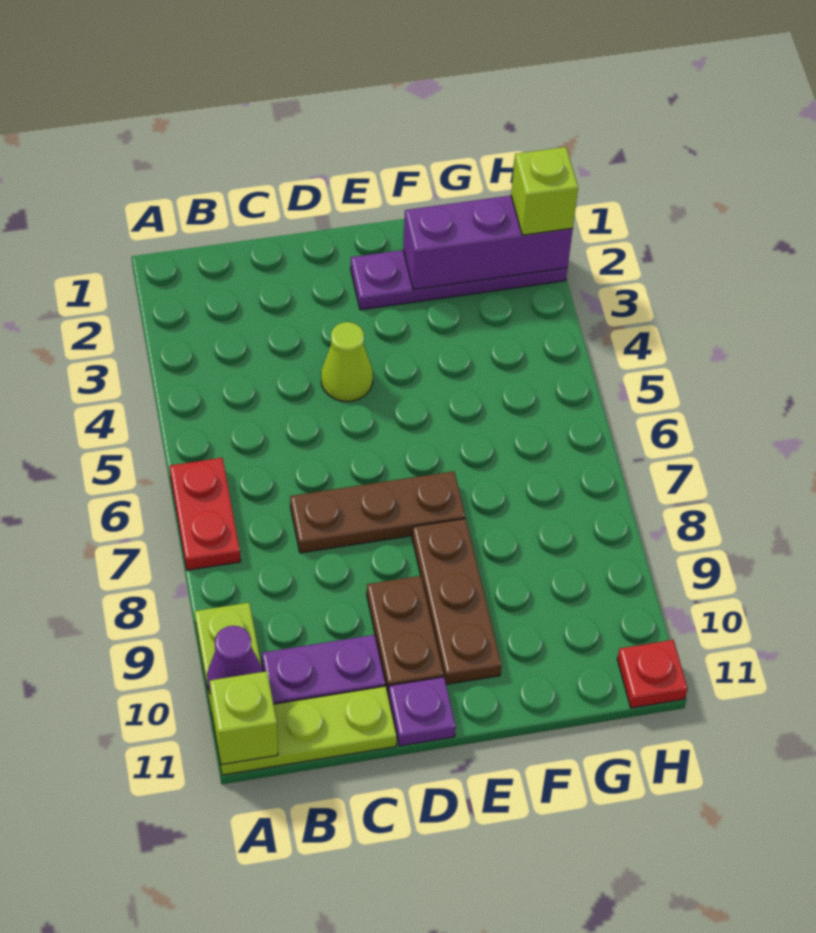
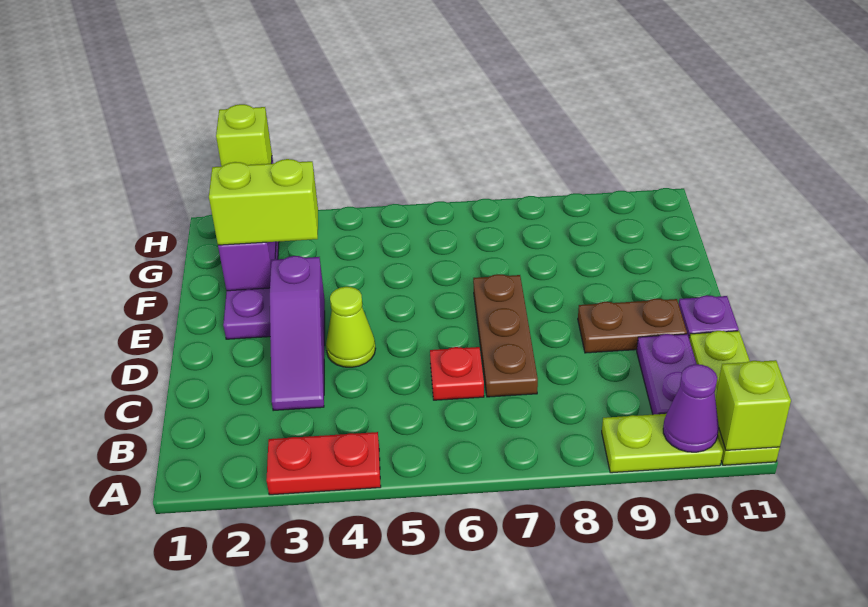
red plate A6:A7 level 1 -> red plate A3:A4 level 1
none -> purple slope C3:E3 level 1 top E
brown plate E8:E10 level 1 -> none
none -> lime brick F2:F3 level 3
red plate H11 level 1 -> red plate C6 level 1

